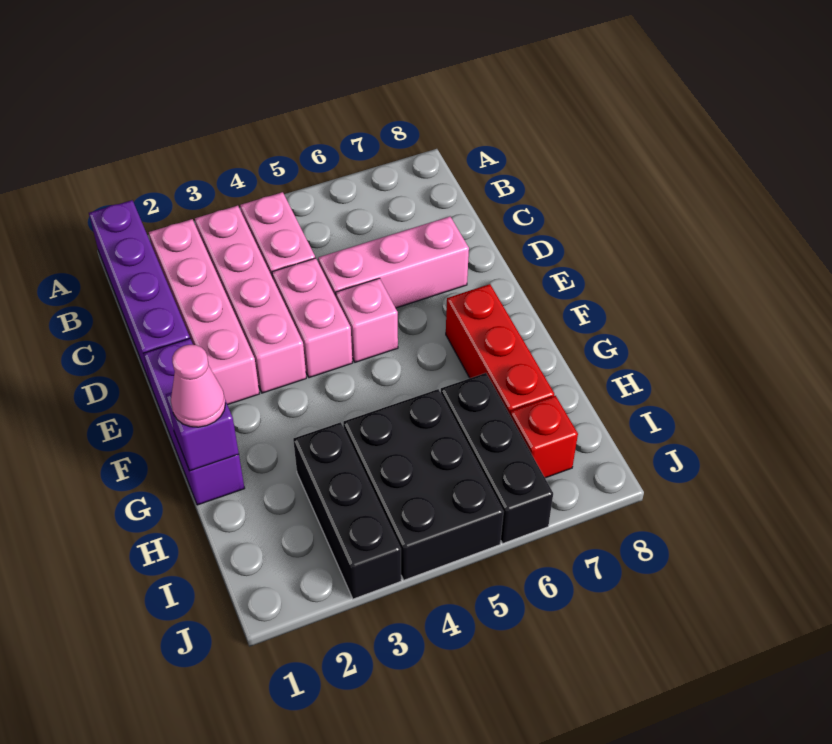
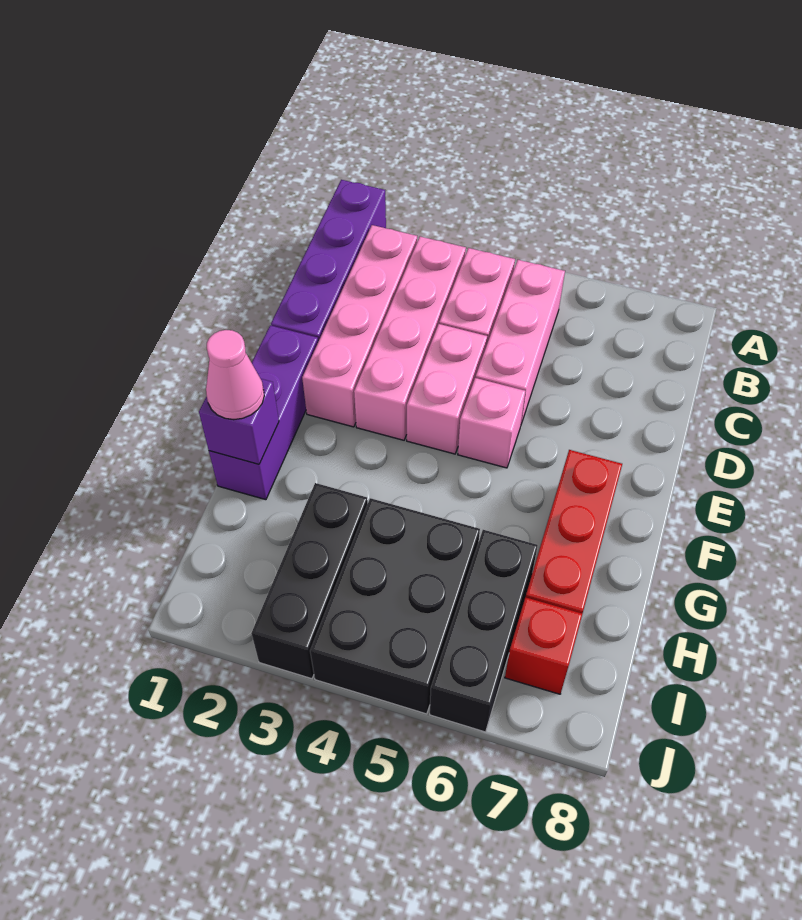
pink brick D5:D7 level 1 -> pink brick B5:D5 level 1

